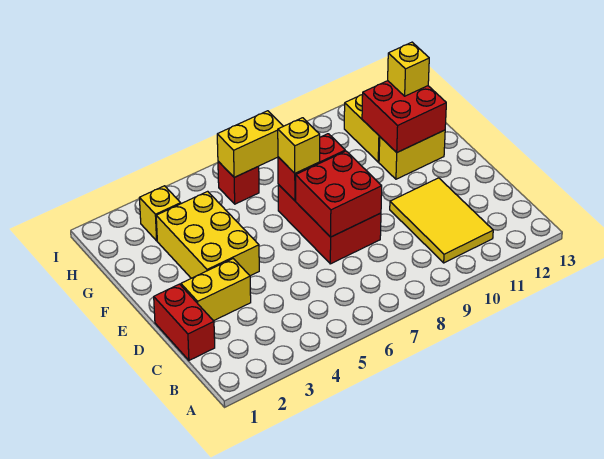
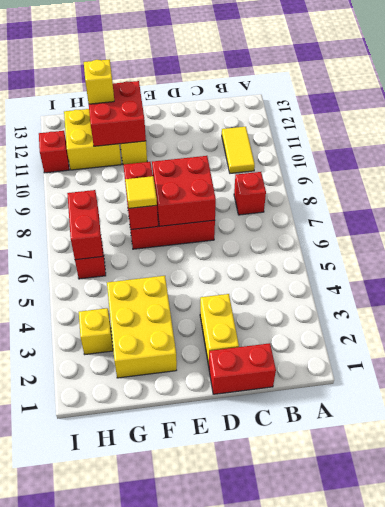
none -> red brick B8 level 1
yellow tile B10:D11 level 1 -> yellow tile B10:B11 level 1
yellow brick E3:G4 level 1 -> yellow brick F2:G4 level 1
yellow brick F7 level 3 -> yellow tile F7 level 3
yellow brick H6:H7 level 2 -> red brick H6:H7 level 2
none -> red brick I11 level 1

